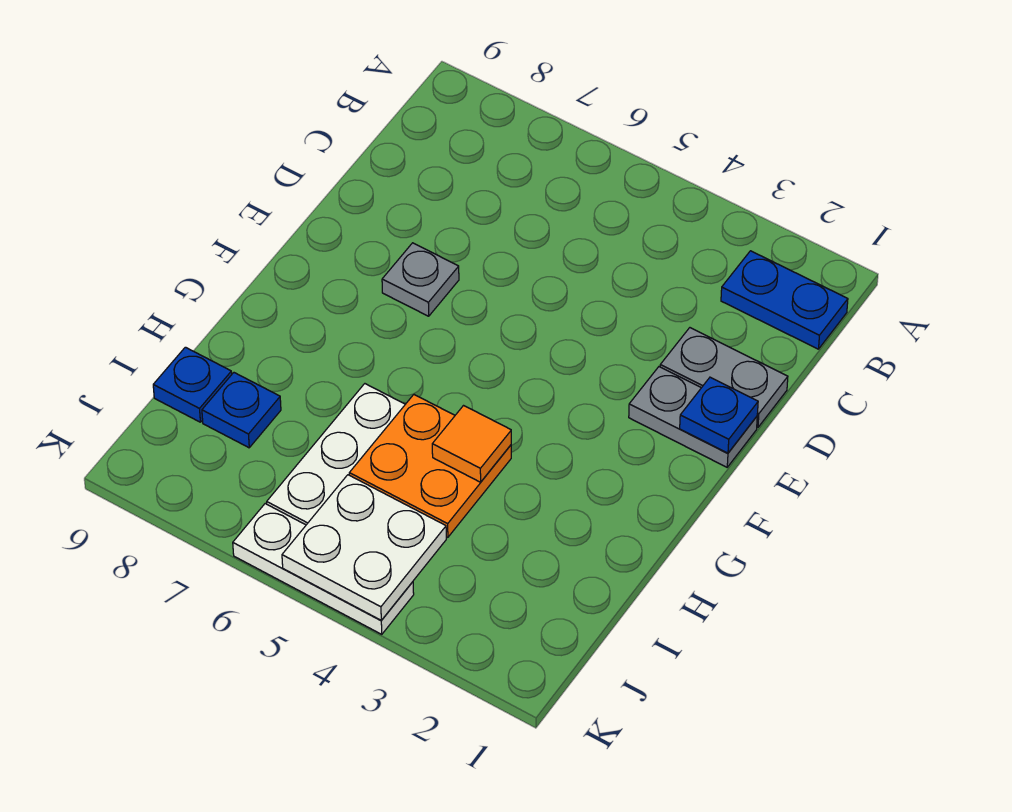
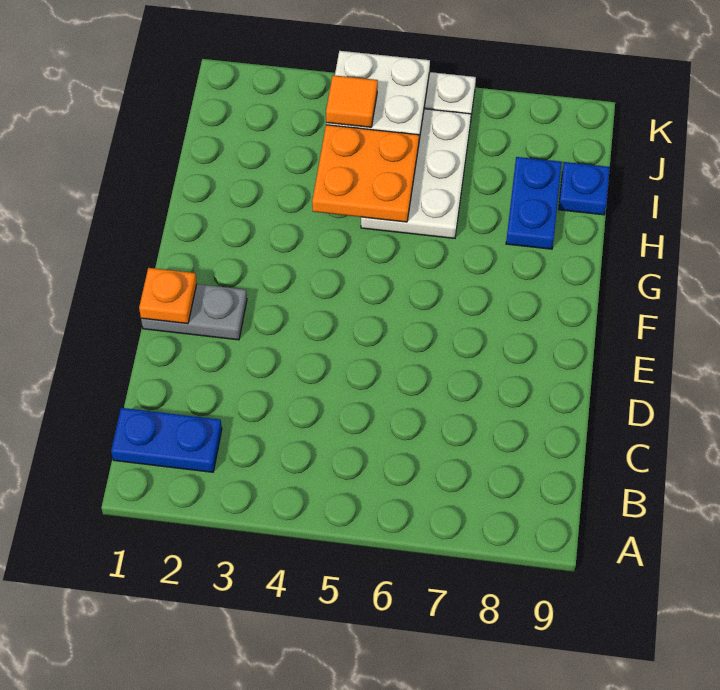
grey plate D1:D2 level 1 -> none
blue plate E1 level 2 -> orange plate E1 level 2
grey plate E7 level 1 -> none
orange tile H4 level 3 -> orange tile J4 level 3
blue plate I8 level 1 -> blue plate H8:I8 level 1

